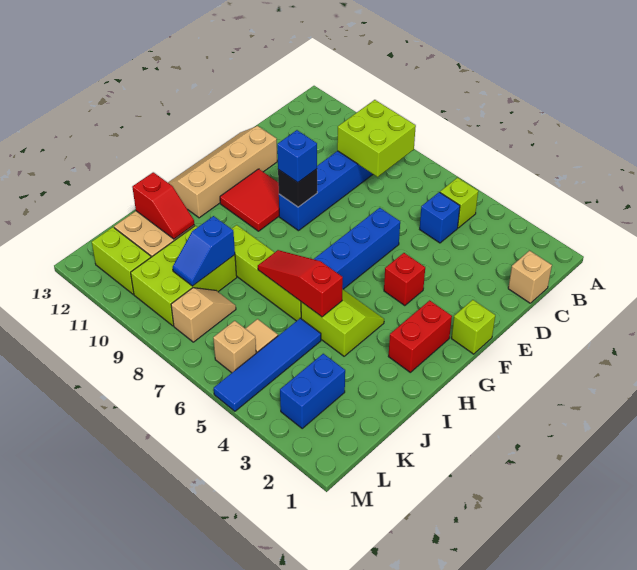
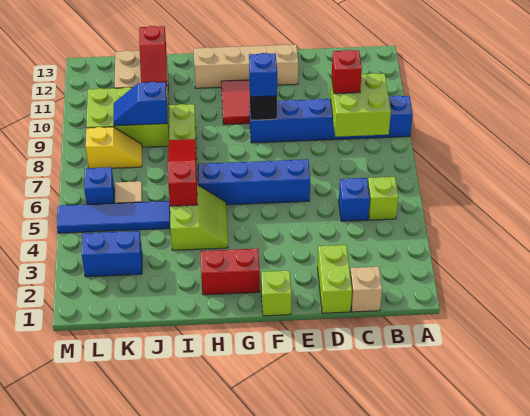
red brick F4 level 1 -> red brick C9 level 3
tan slope K8:L8 level 1 top L -> yellow slope K8:L8 level 1 top L
tan brick L6 level 1 -> blue brick L6 level 1
lime brick L11:L12 level 1 -> lime brick D1:D2 level 1

